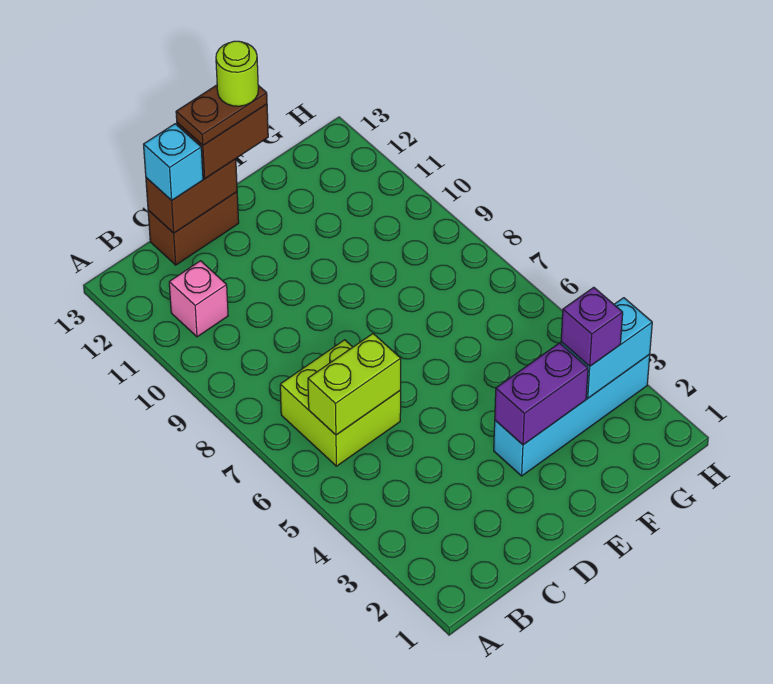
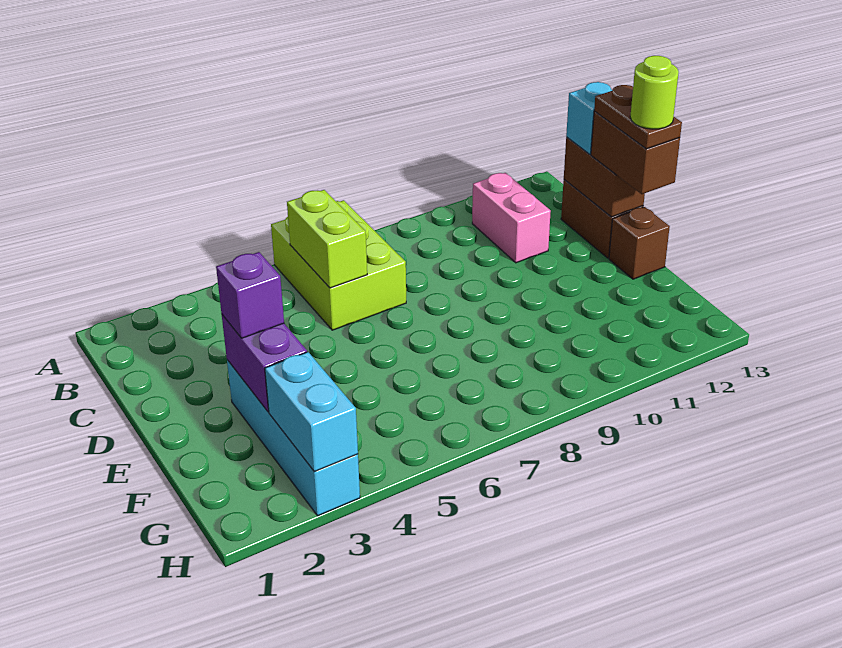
lime brick B6:C7 level 1 -> lime brick A6:C7 level 1
pink brick B11 level 1 -> pink brick B11:C11 level 1
none -> brown brick E13 level 1
purple brick G3 level 3 -> purple brick E3 level 3

